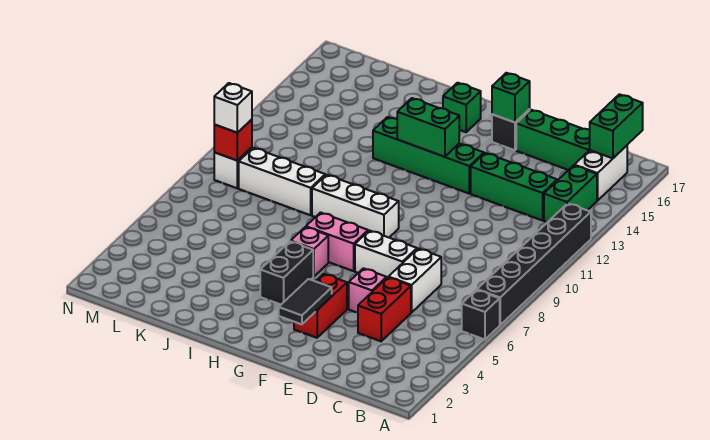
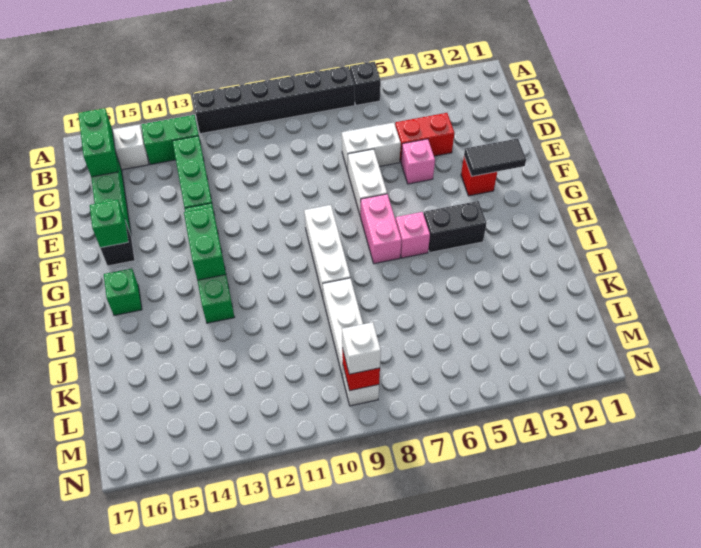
green brick B16:B17 level 2 -> green brick B16:C16 level 2
red brick F3:F4 level 1 -> red brick F3 level 1

